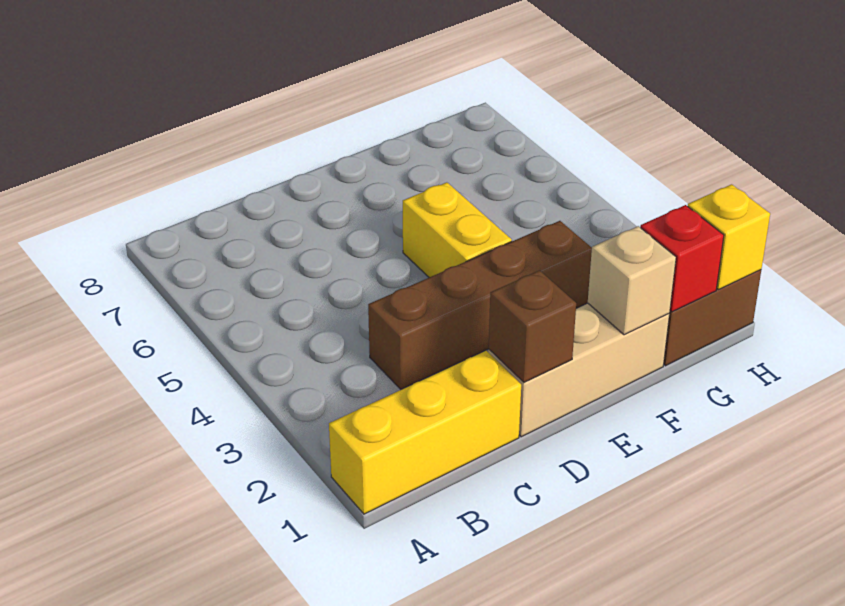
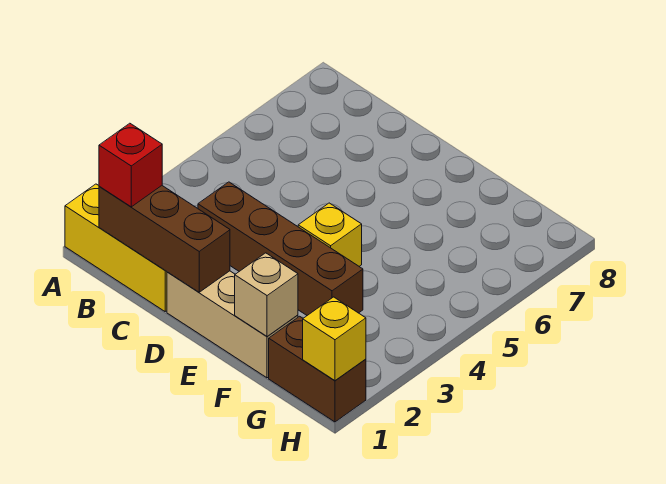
brown brick D1 level 2 -> brown brick B1:D1 level 2
yellow brick E4:E5 level 1 -> yellow brick E4 level 1
red brick G1 level 2 -> red brick B1 level 3

